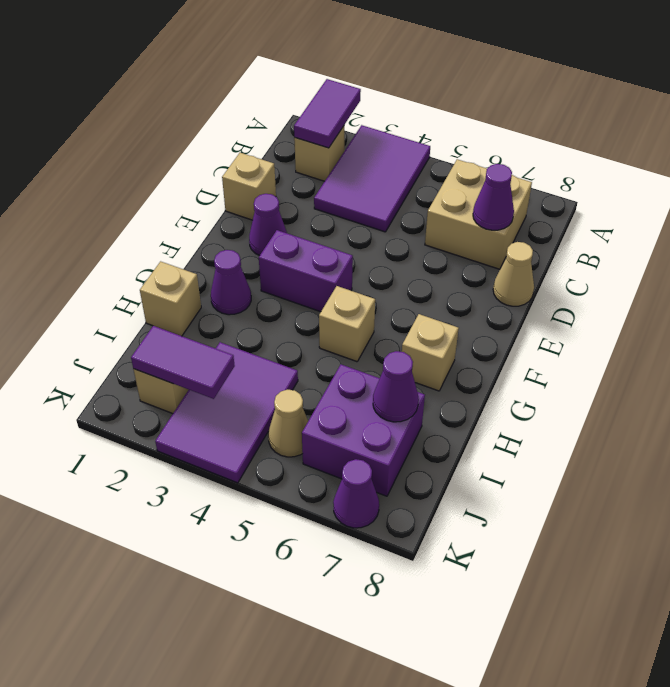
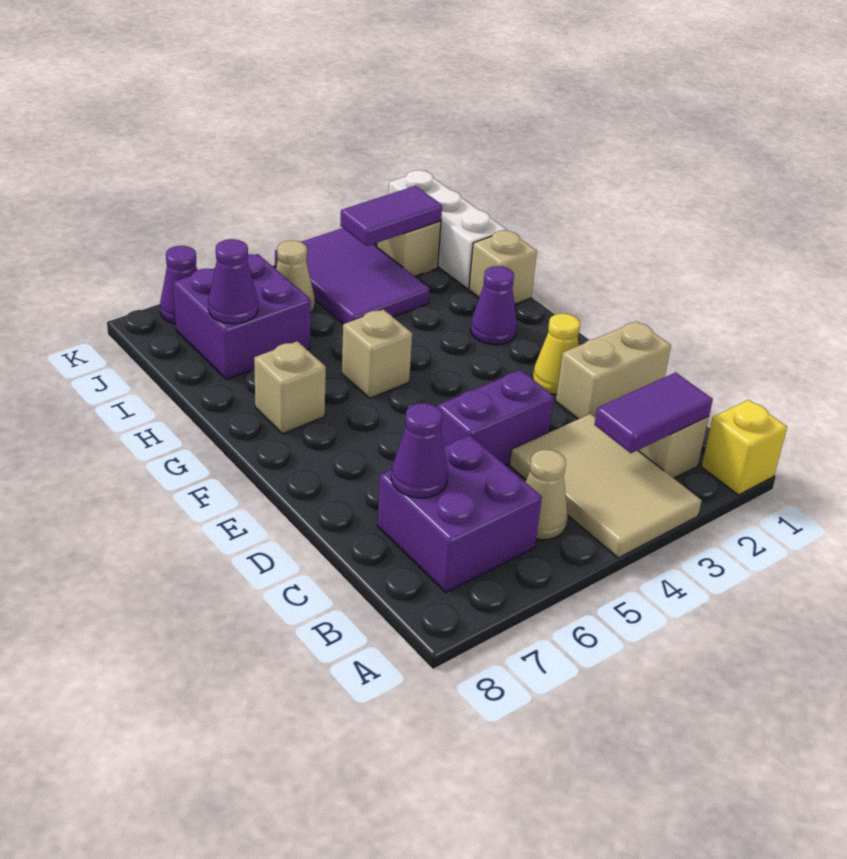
none -> yellow brick A1 level 1
purple tile A2:B2 level 2 -> purple tile B2:B3 level 2
purple tile A3:C4 level 1 -> tan tile A3:C4 level 1
tan brick B6:C7 level 1 -> purple brick B6:C7 level 1
tan brick D1 level 1 -> tan brick D1:D2 level 1
tan cone D8 level 1 -> tan cone B5 level 1
purple cone E2 level 1 -> yellow cone E2 level 1
purple brick F3:F4 level 1 -> purple brick D4:D5 level 1
none -> white brick I1:K1 level 1

